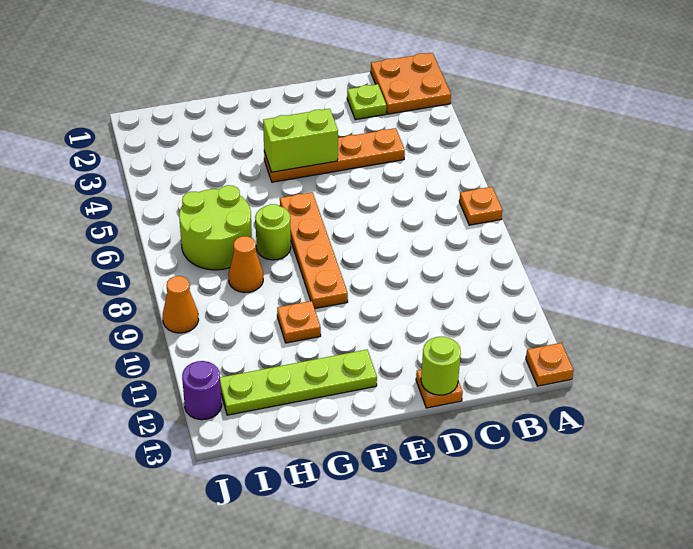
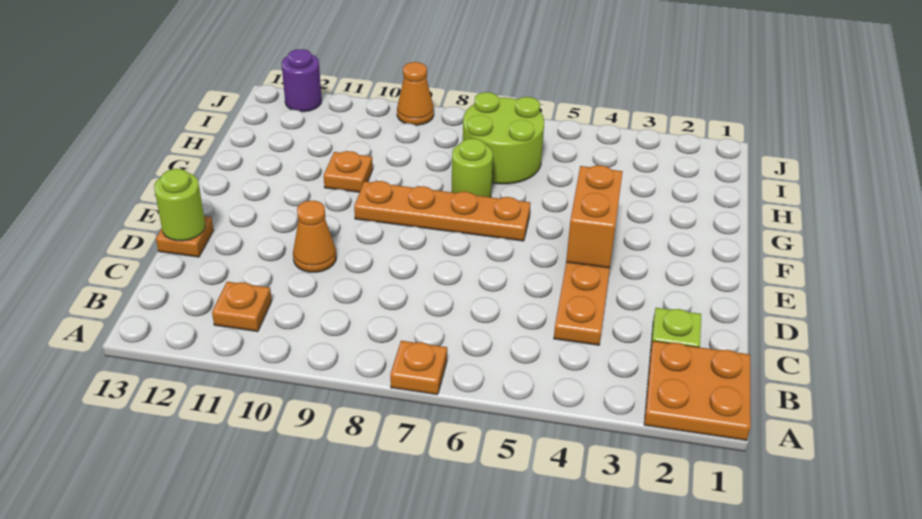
orange plate A13 level 1 -> orange plate B11 level 1
lime brick E4:F4 level 2 -> orange brick E4:F4 level 2
lime plate F12:I12 level 1 -> none
orange cone H8 level 1 -> orange cone D10 level 1

